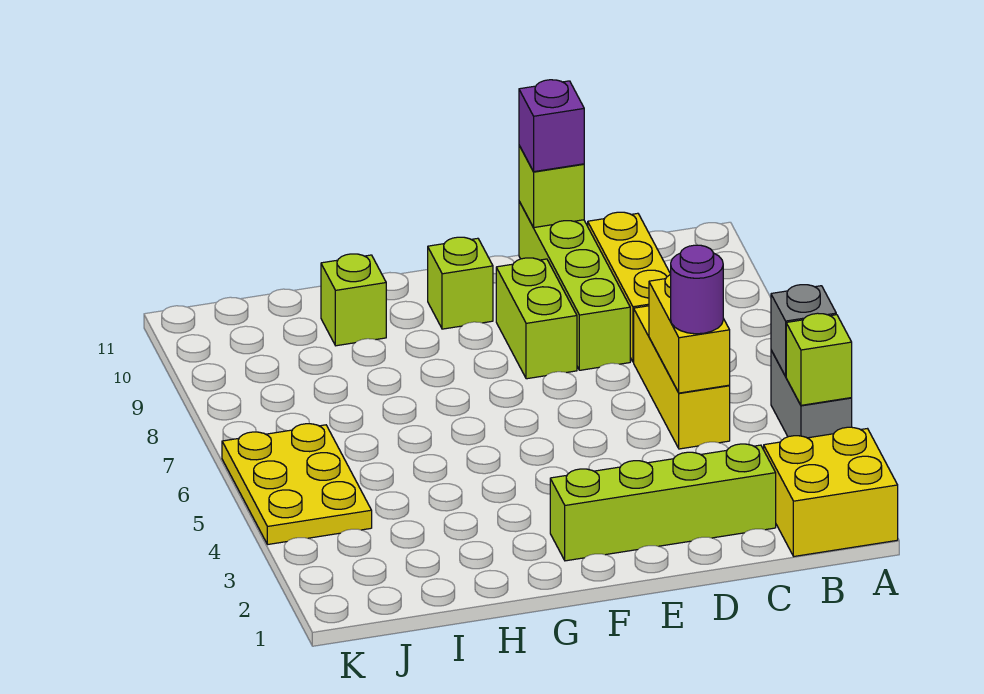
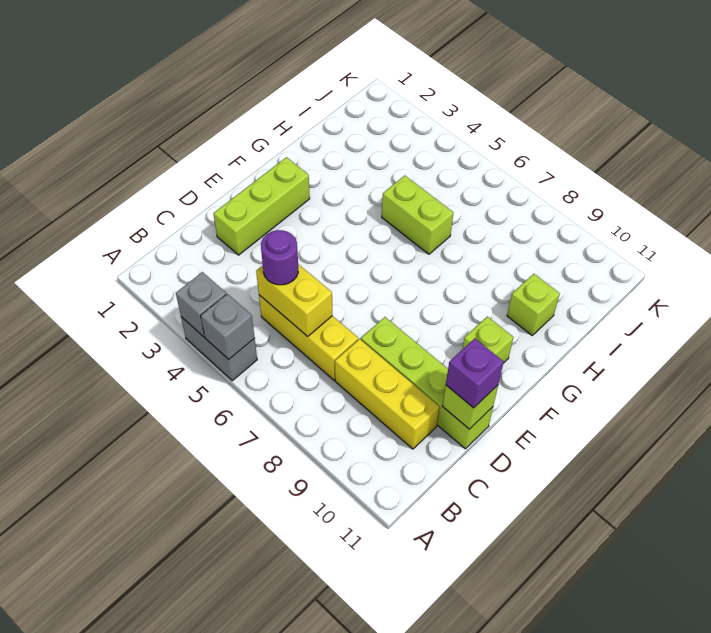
yellow brick A1:B2 level 1 -> none
lime brick A4 level 2 -> grey brick A4 level 2
lime brick C2:F2 level 1 -> lime brick D2:F2 level 1
lime brick E8:E9 level 1 -> lime brick H5:H6 level 1
yellow plate J4:K6 level 1 -> none

